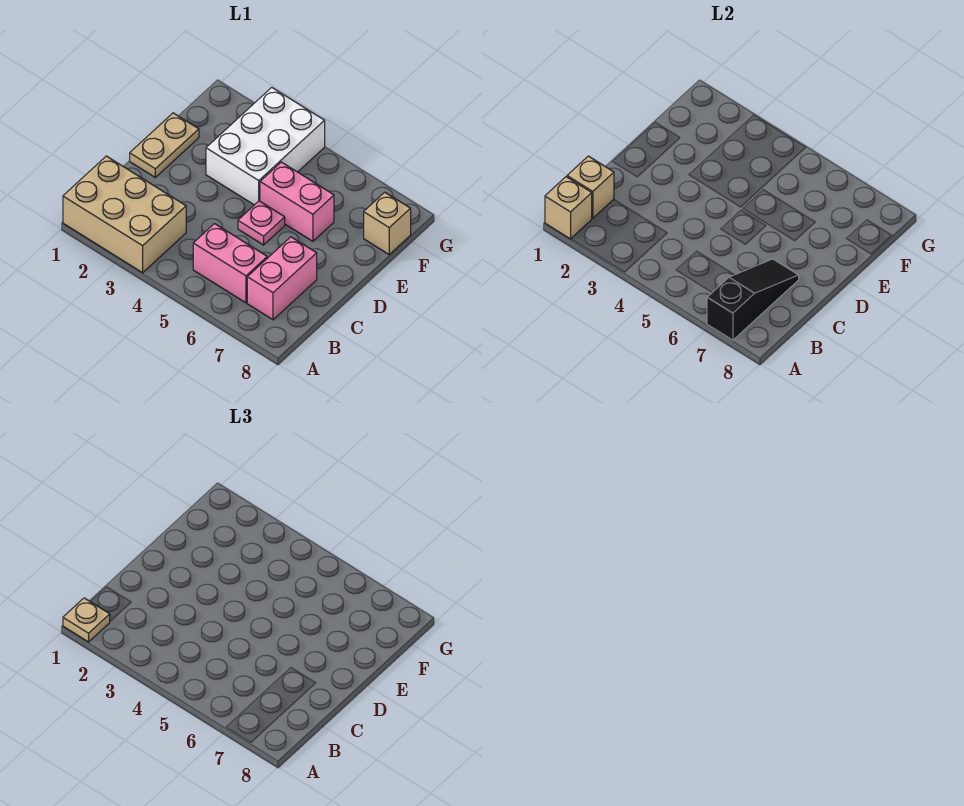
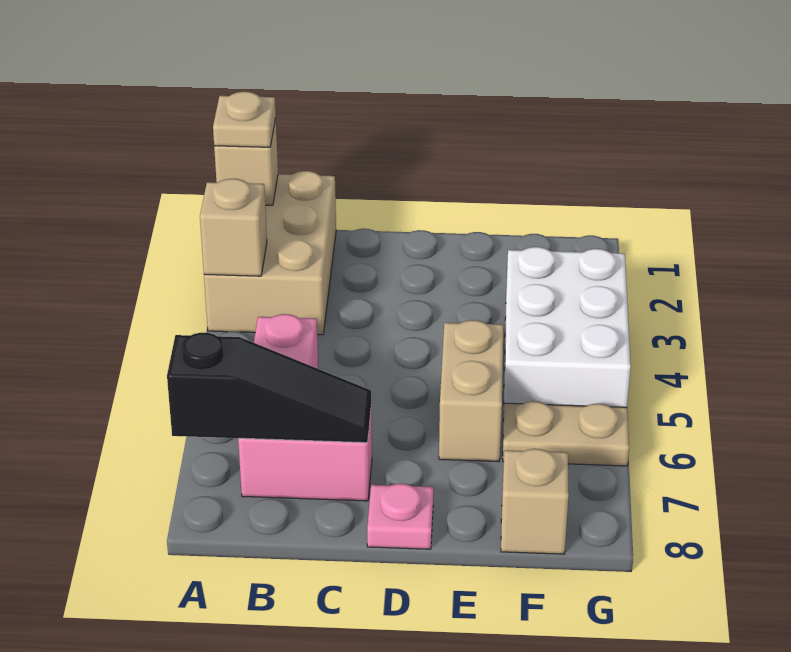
tan brick B1 level 2 -> tan brick A3 level 2
tan plate D1:E1 level 1 -> tan plate F6:G6 level 1
pink plate D5 level 1 -> pink plate D8 level 1
white brick E3:G4 level 1 -> white brick F3:G5 level 1
pink brick E5:E6 level 1 -> tan brick E5:E6 level 1

